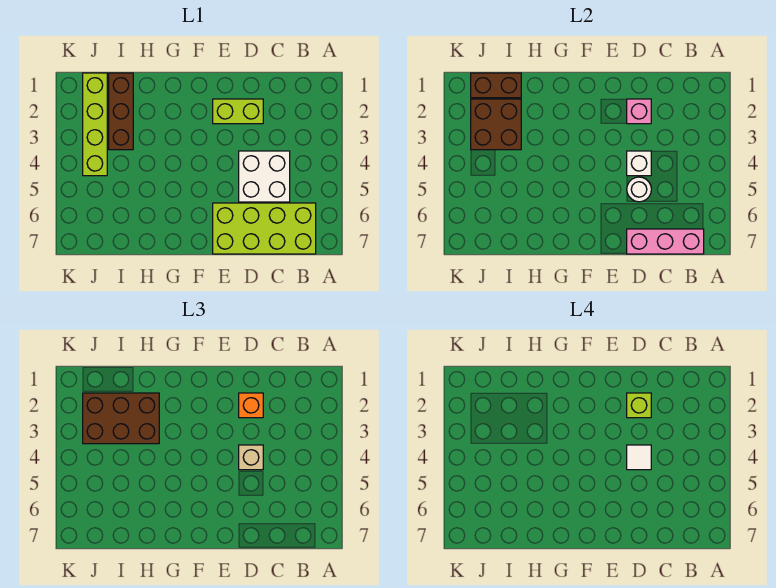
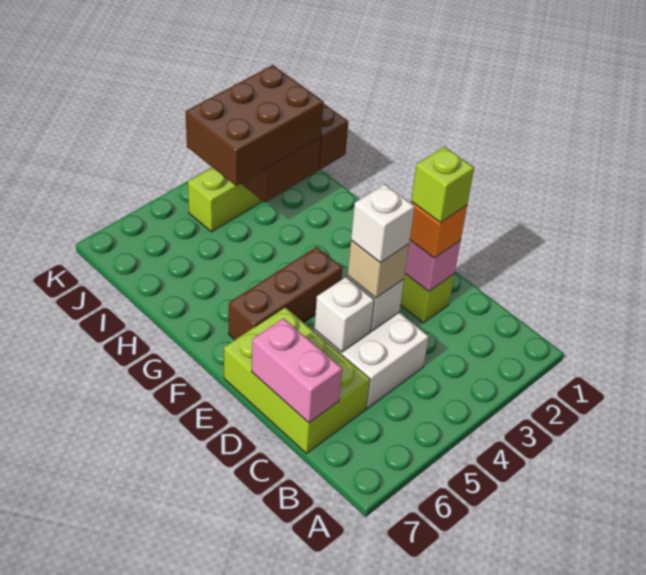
lime brick B6:E7 level 1 -> lime brick C6:E7 level 1
pink brick B7:D7 level 2 -> pink brick C7:D7 level 2
white tile D4 level 4 -> white brick D4 level 4
white round brick D5 level 2 -> white brick D5 level 2
brown brick H2:J3 level 3 -> brown brick I2:J4 level 3
brown brick I1:I3 level 1 -> brown brick F4:F6 level 1

